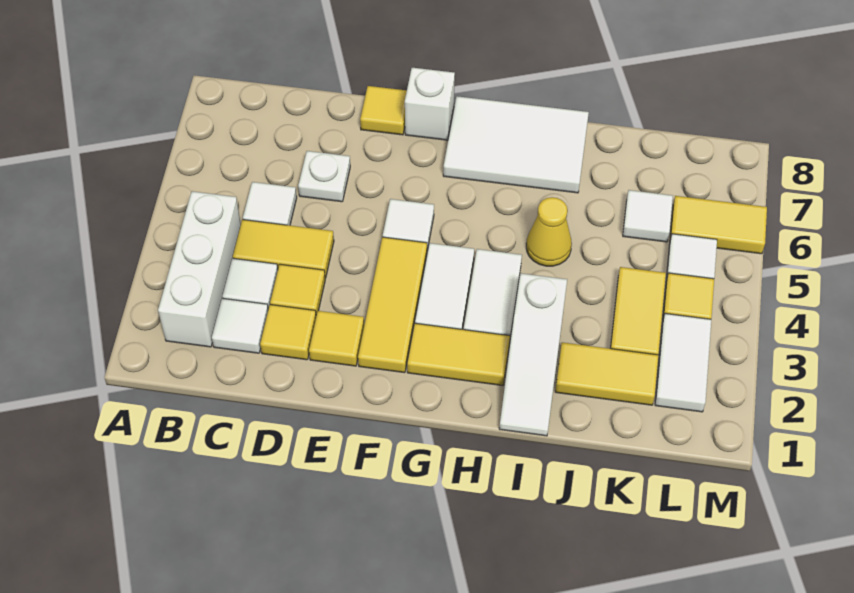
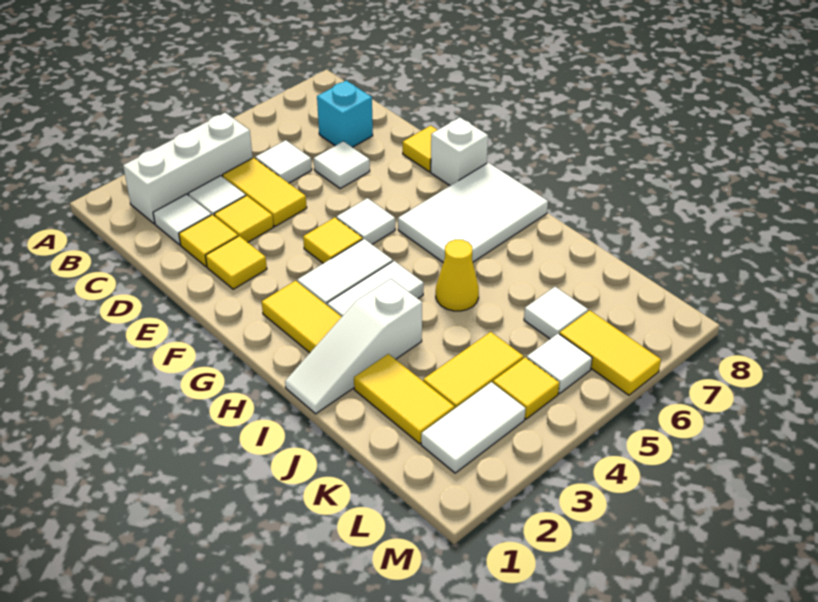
none -> cyan brick C7 level 1
white plate D6 level 1 -> white tile D6 level 1
yellow tile F2:F4 level 1 -> yellow tile F4 level 1
white tile G7:I8 level 1 -> white tile G6:H8 level 1

